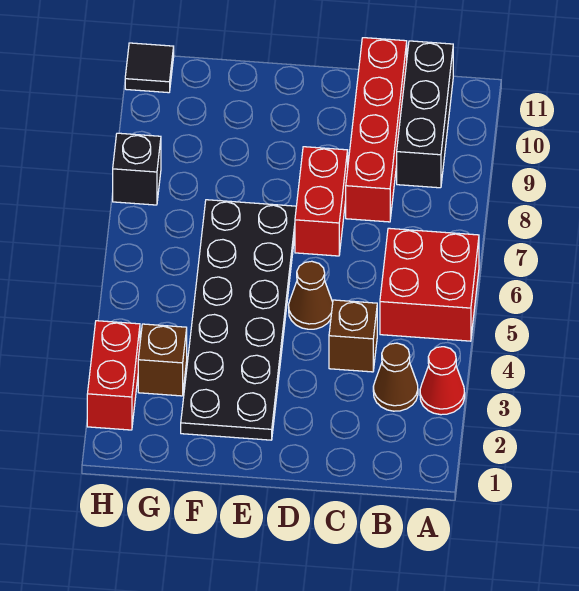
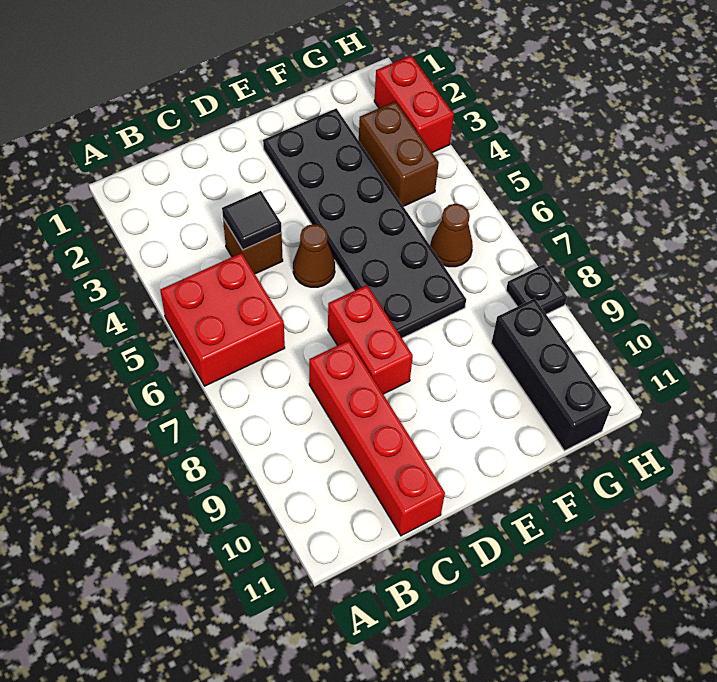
red cone A3 level 1 -> none
brown cone B3 level 1 -> brown cone G6 level 1
black brick B9:B11 level 1 -> black brick G9:G11 level 1
brown brick G3 level 1 -> brown brick G3:G4 level 1
black brick H8 level 1 -> black plate H8 level 1
black tile H11 level 1 -> black tile C4 level 2

